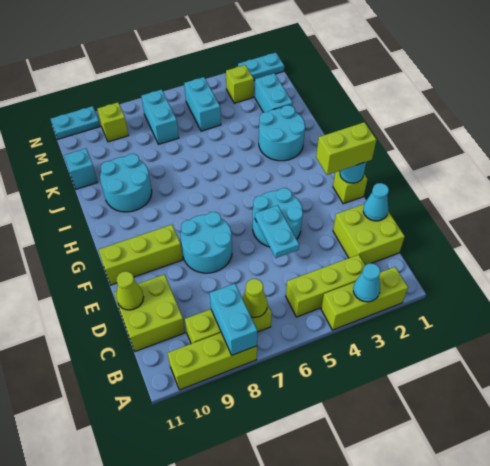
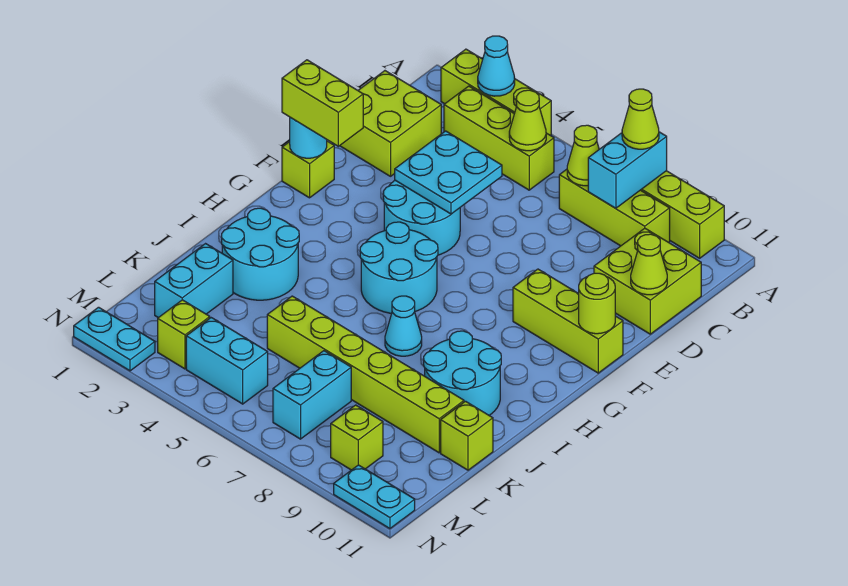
none -> lime cone A8 level 3
none -> lime cone B5 level 2
cyan cone D1 level 2 -> cyan cone I7 level 1
cyan plate D5:E5 level 2 -> cyan plate D4:E5 level 2
cyan round brick E7:F8 level 1 -> cyan round brick G5:H6 level 1
none -> lime round brick F11 level 2
none -> lime brick K5:K10 level 1
cyan brick K11 level 1 -> lime brick K11 level 1
cyan brick L5:M5 level 1 -> cyan brick M4:M5 level 1

